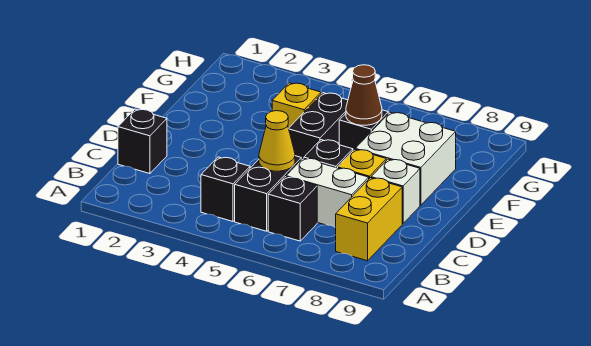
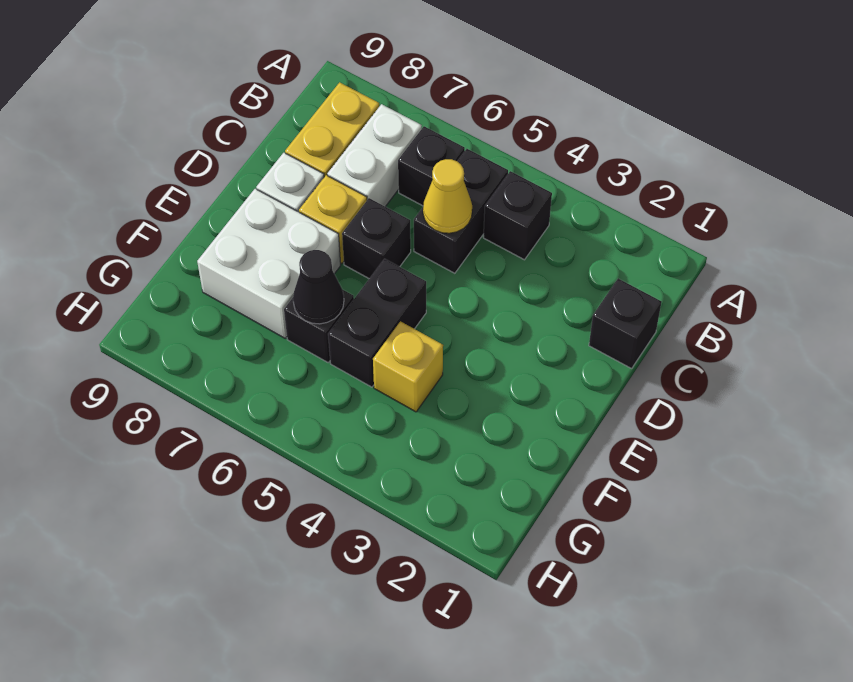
white brick C6:C7 level 1 -> white brick B7:C7 level 1
brown cone F6 level 2 -> black cone F6 level 2

